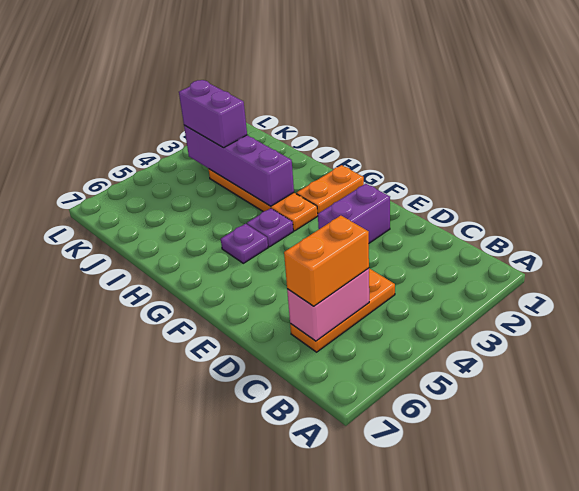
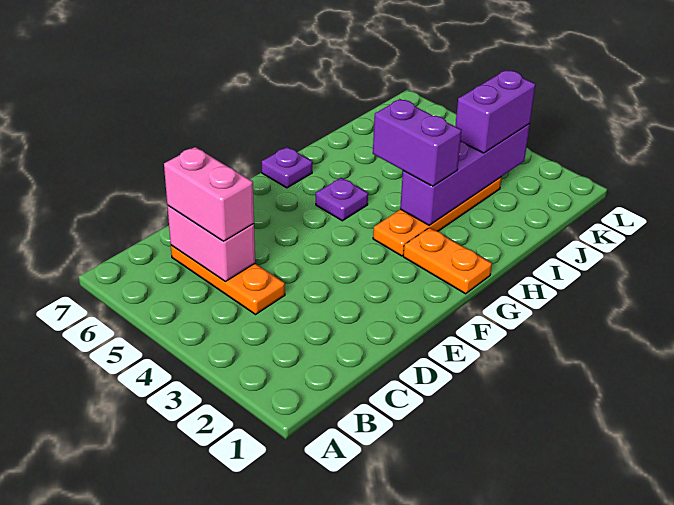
orange brick C5:C6 level 3 -> pink brick C5:C6 level 3
purple brick E2:E3 level 1 -> purple brick H3:H4 level 3
purple plate G4 level 1 -> purple plate G7 level 1

